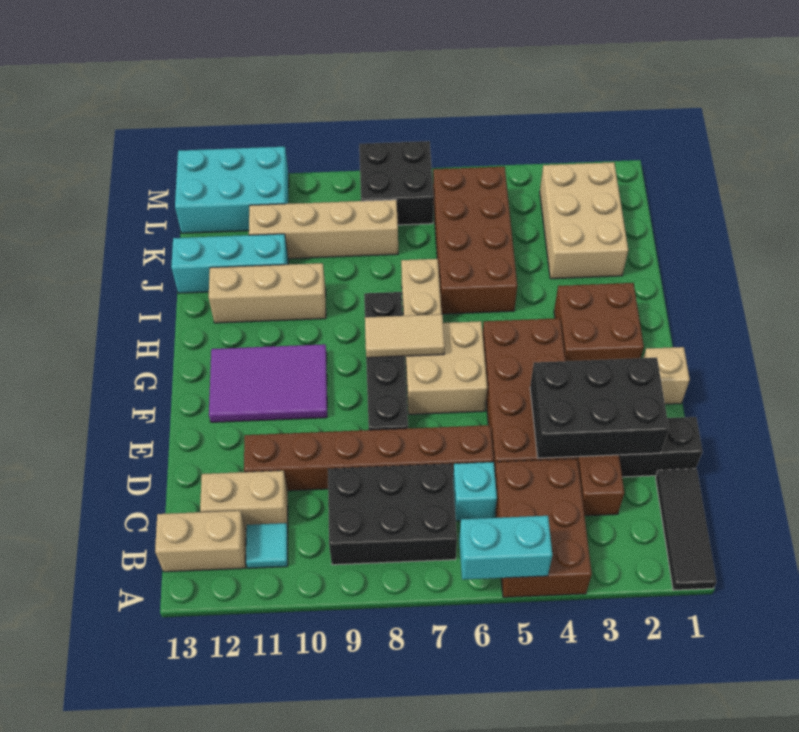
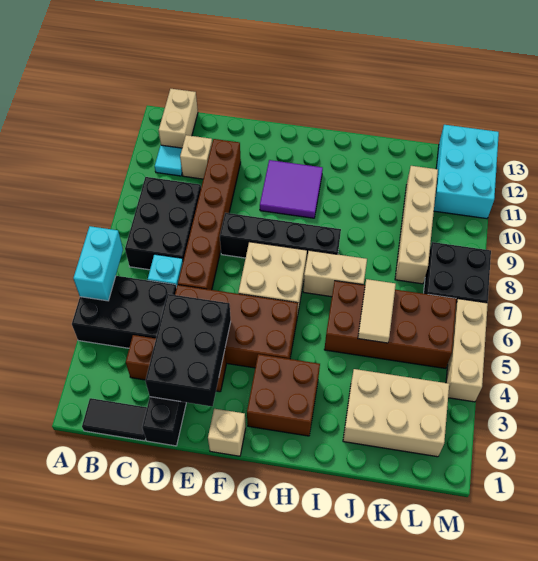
black tile A1:C1 level 1 -> black tile B1:C1 level 1
brown brick A4:C5 level 1 -> black brick A4:C5 level 1
tan brick C11:C12 level 1 -> tan brick C11 level 1
purple tile F10:G12 level 1 -> purple tile F10:G11 level 1
tan tile G7:G8 level 2 -> tan tile J5:J6 level 2
tan brick I10:I12 level 1 -> tan brick M4:M6 level 1
cyan brick J11:J13 level 1 -> none

